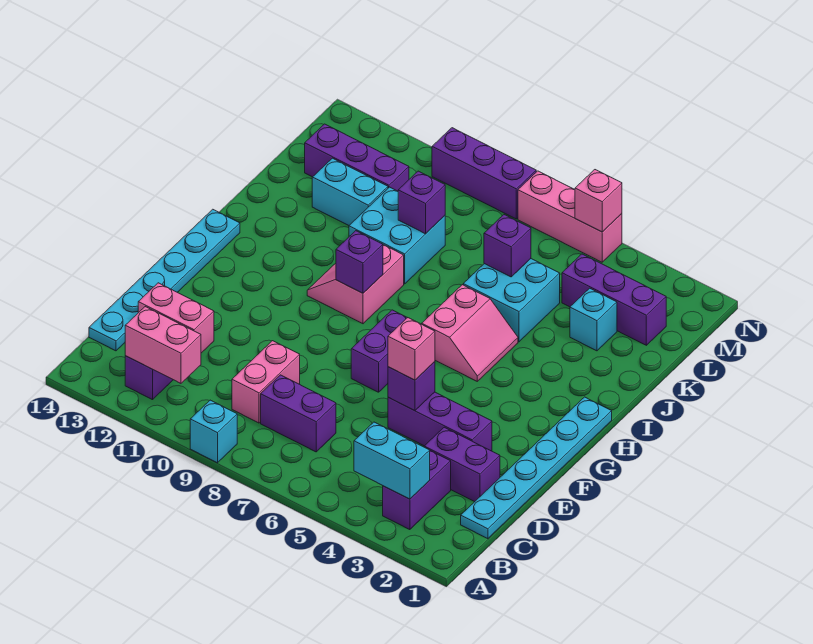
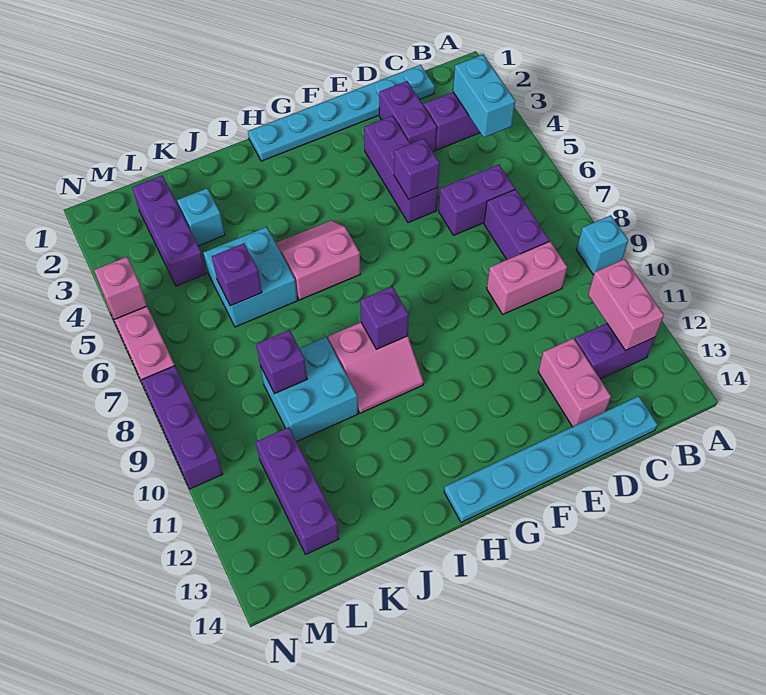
pink brick E5 level 3 -> none
purple brick F7:G7 level 1 -> purple brick C6:D6 level 1
cyan brick K11:K12 level 1 -> none

